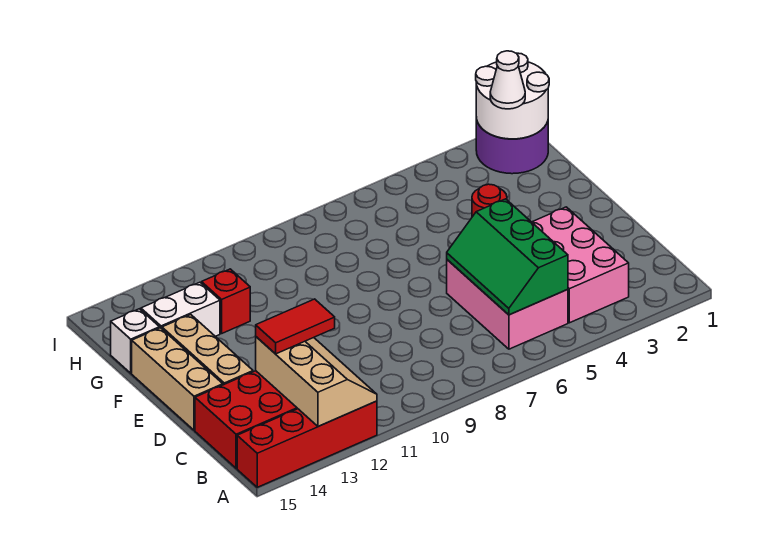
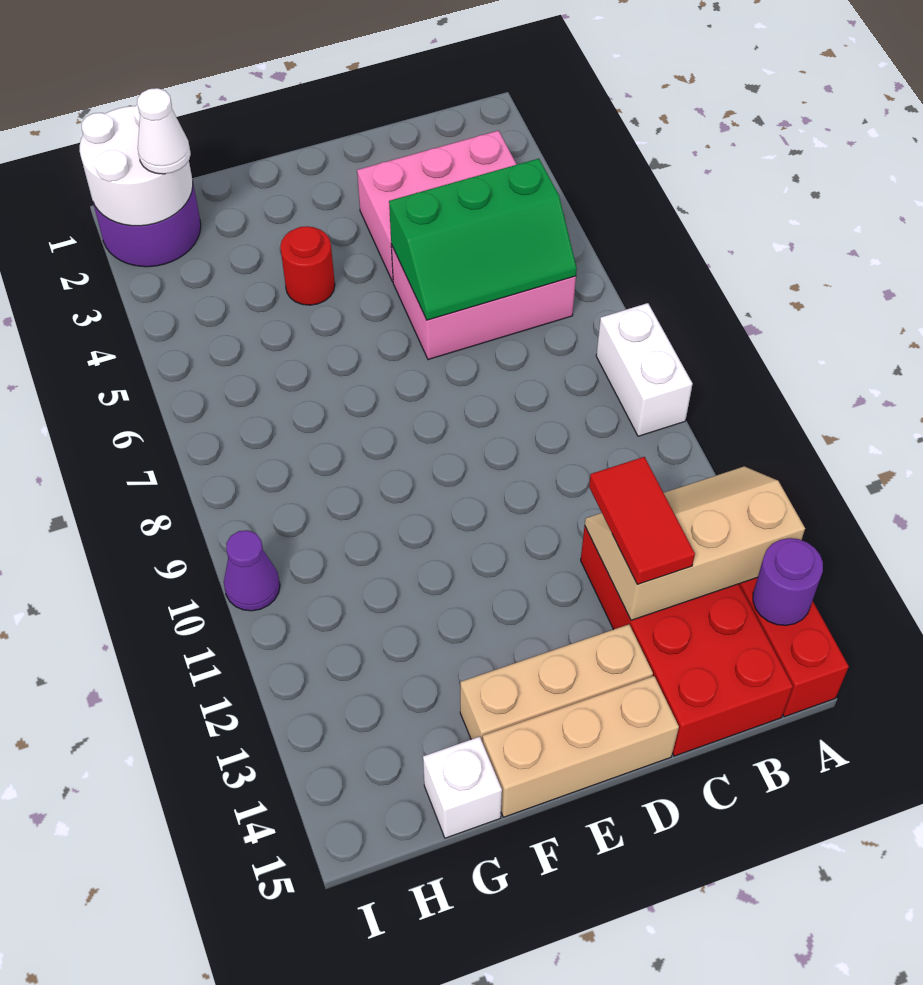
none -> purple round brick A14 level 2
red brick G12 level 1 -> none
white brick G13:G14 level 1 -> white brick A8:A9 level 1
none -> purple cone I10 level 1

